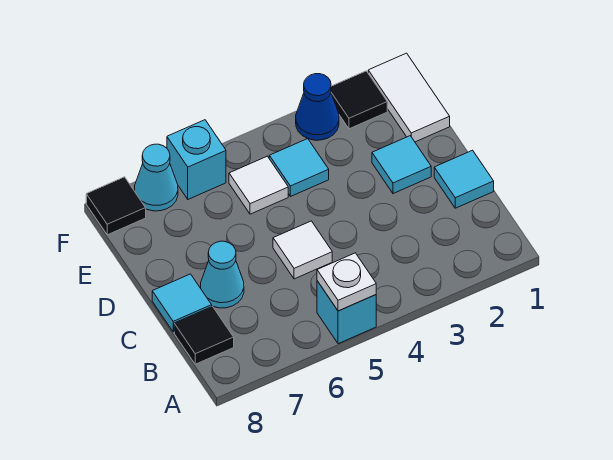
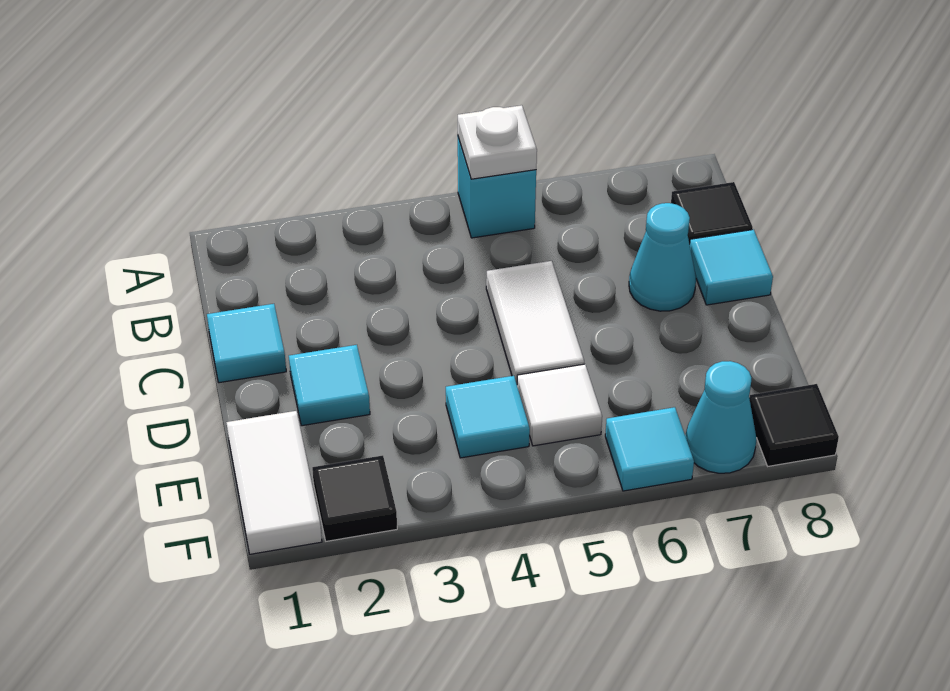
white tile C5 level 1 -> white tile C5:D5 level 1
blue cone F3 level 1 -> none
cyan brick F6 level 1 -> cyan tile F6 level 1

